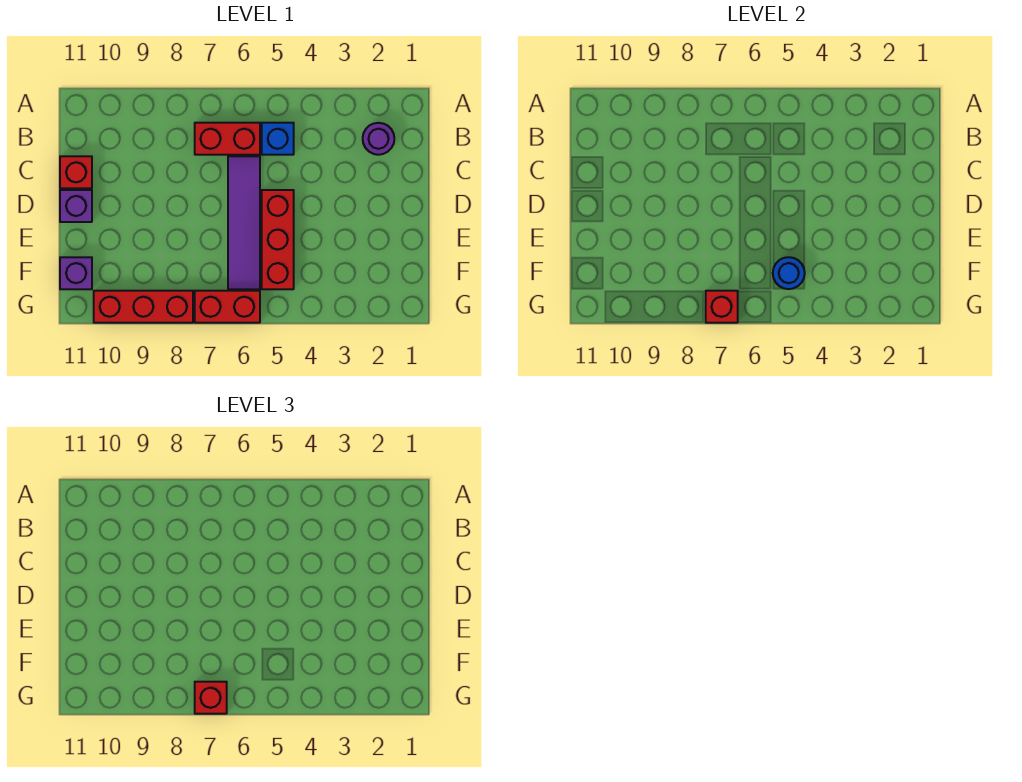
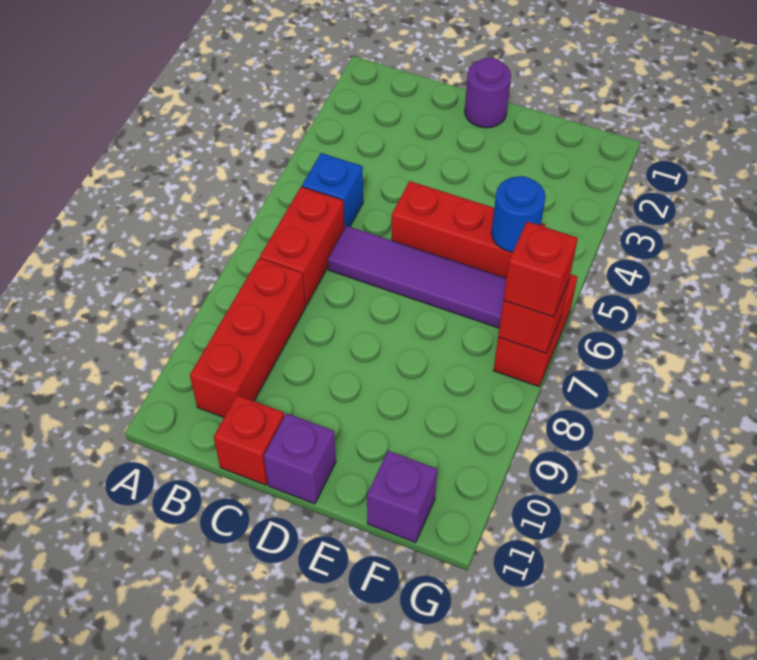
purple round brick B2 level 1 -> purple round brick D1 level 1
red brick G8:G10 level 1 -> red brick B8:B10 level 1

